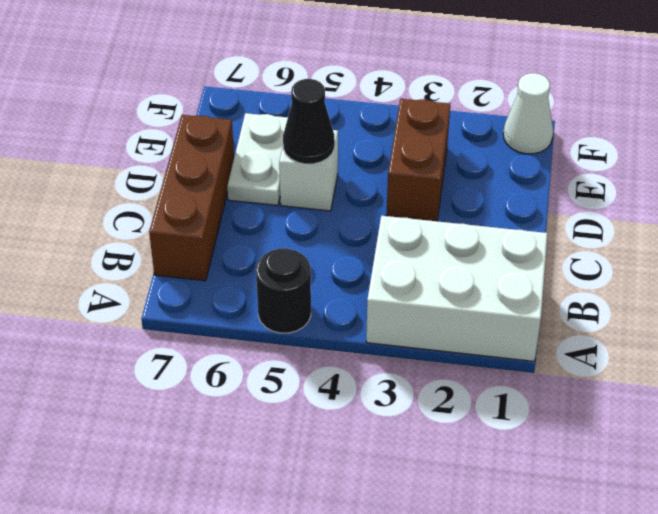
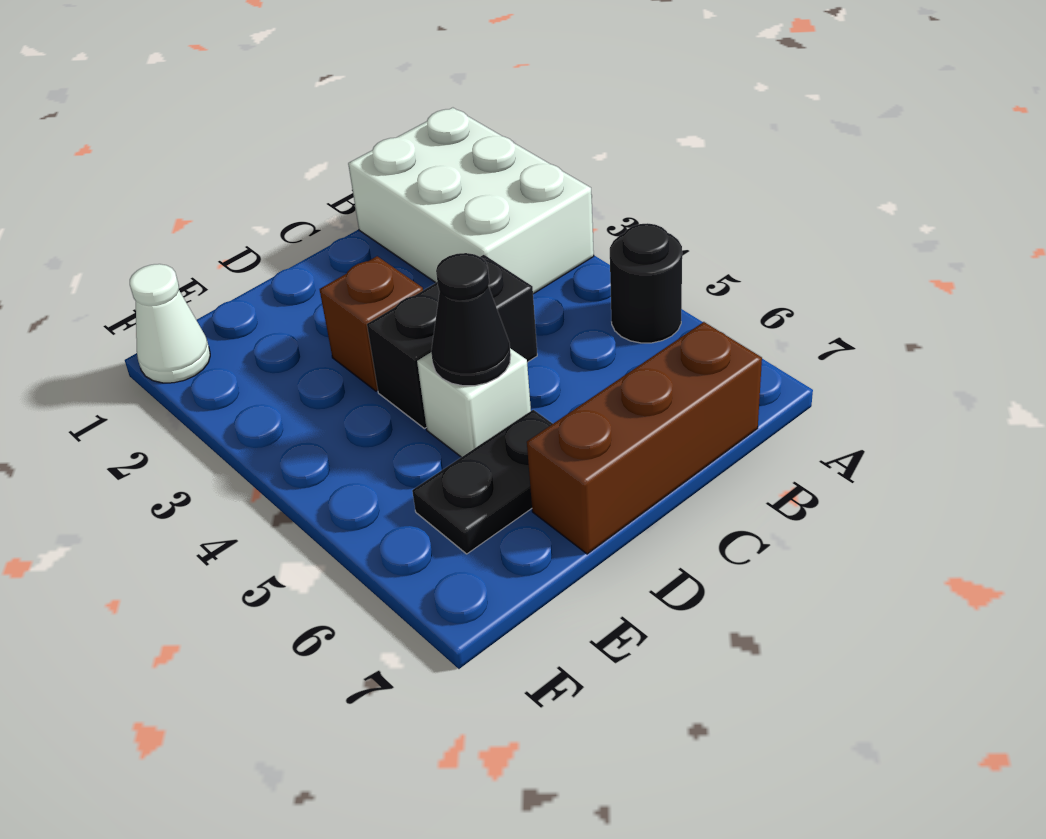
none -> black brick C4:D4 level 1
brown brick D3:E3 level 1 -> brown brick D3 level 1
white plate D6:E6 level 1 -> black plate D6:E6 level 1

